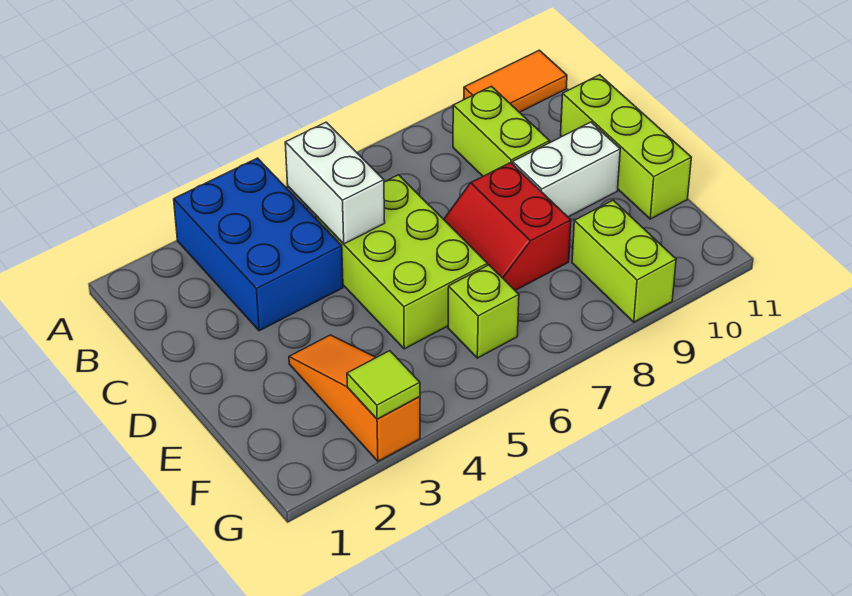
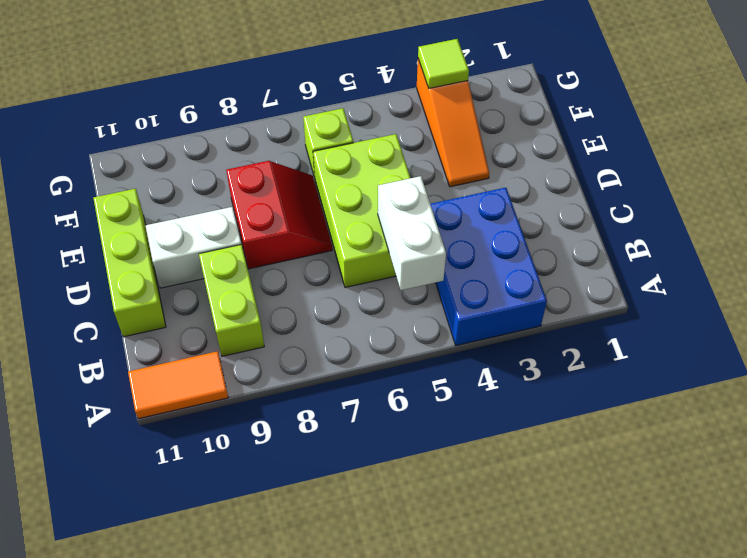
lime brick F9:G9 level 1 -> none

